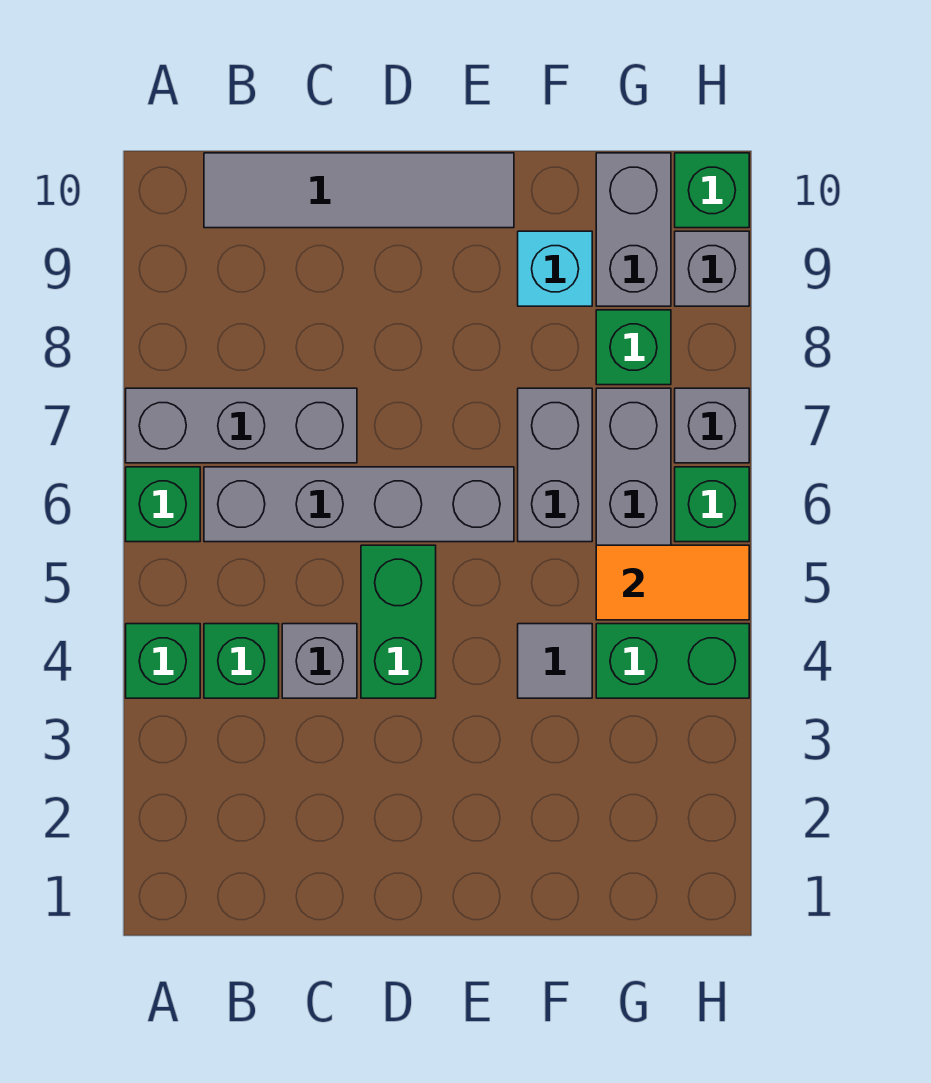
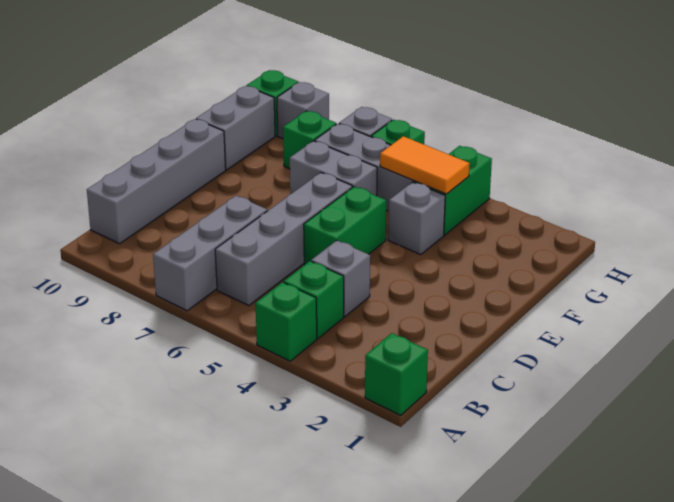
green brick A6 level 1 -> green brick A1 level 1
grey tile B10:E10 level 1 -> grey brick B10:E10 level 1
green brick D4:D5 level 1 -> green brick D5:E5 level 1
grey tile F4 level 1 -> grey brick F4 level 1
cyan brick F9 level 1 -> none
orange tile G5:H5 level 2 -> orange tile G4:G5 level 2
grey brick G9:G10 level 1 -> grey brick F10:G10 level 1

